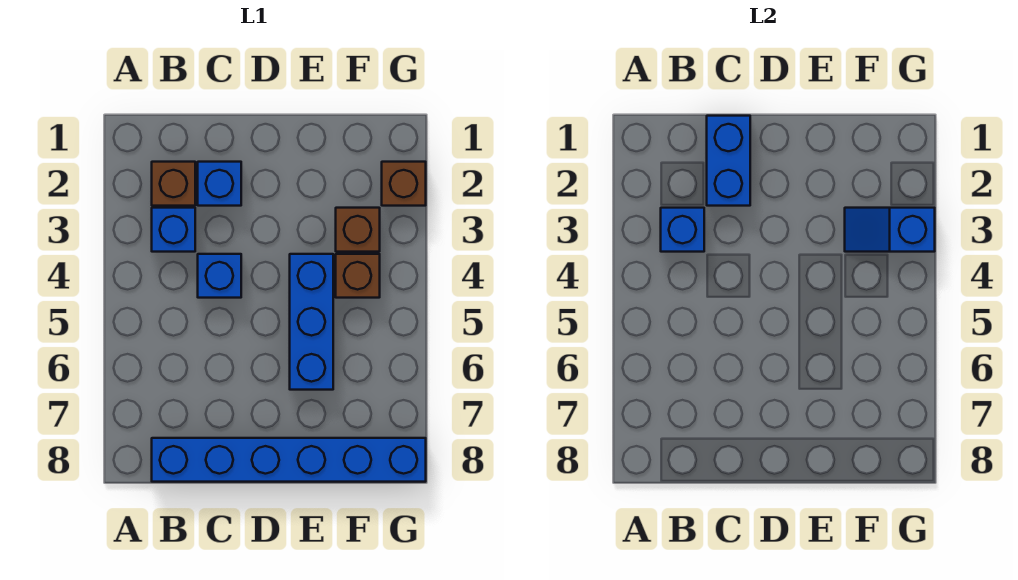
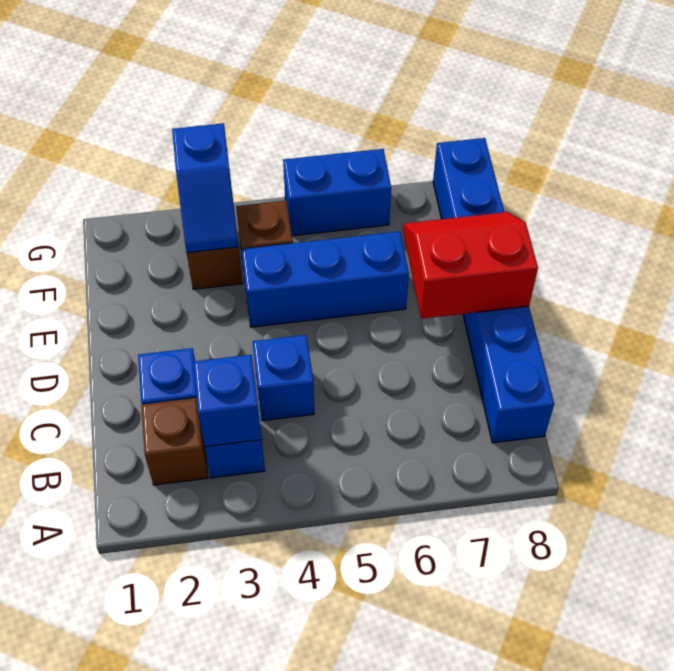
blue brick C1:C2 level 2 -> blue brick G5:G6 level 1
none -> red slope D7:E8 level 2 top D
brown brick G2 level 1 -> none

